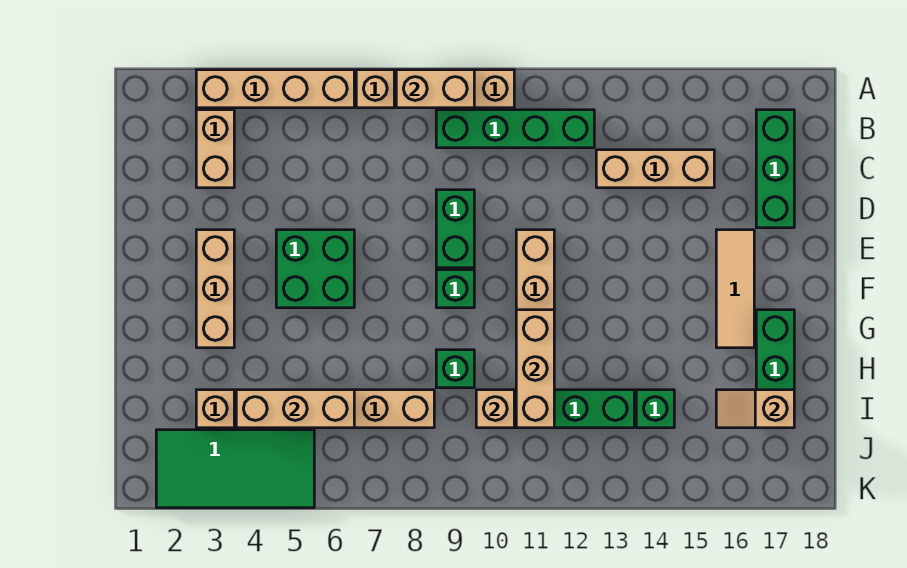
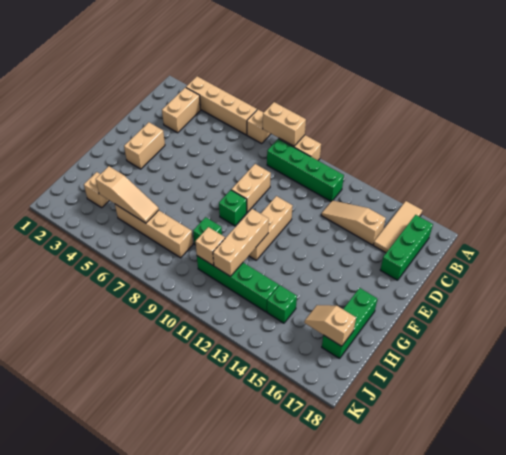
tan brick C13:C15 level 1 -> tan slope C13:C15 level 1 top 15
green brick D9:E9 level 1 -> tan brick D9:E9 level 1
tan brick E3:G3 level 1 -> tan brick E3:F3 level 1
green brick E5:F6 level 1 -> none
tan tile E16:G16 level 1 -> tan tile A16:C16 level 1
tan brick I4:I6 level 2 -> tan slope I4:I6 level 2 top 4
green tile J2:K5 level 1 -> none

